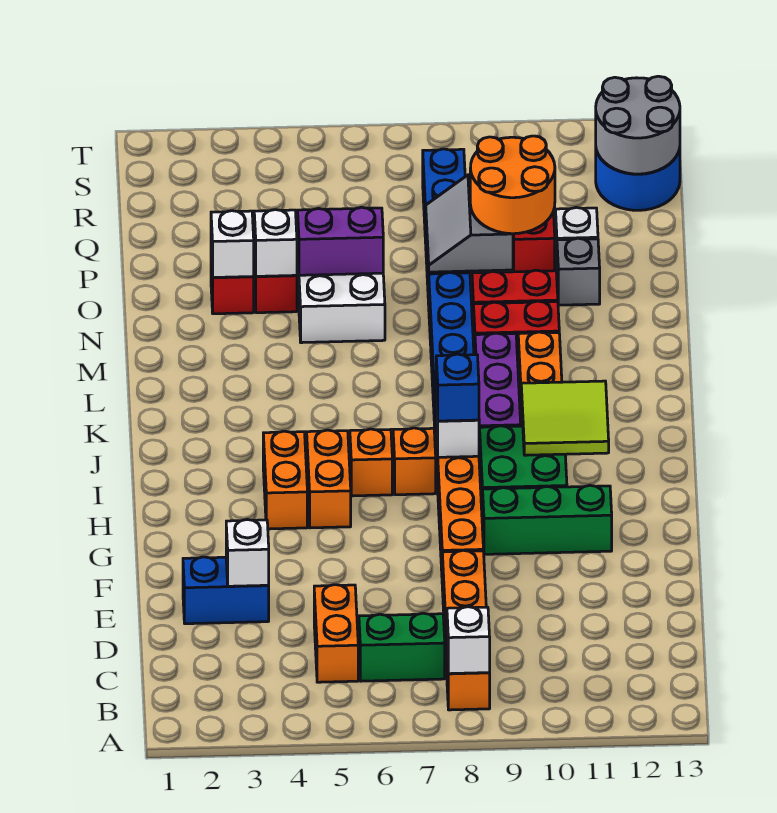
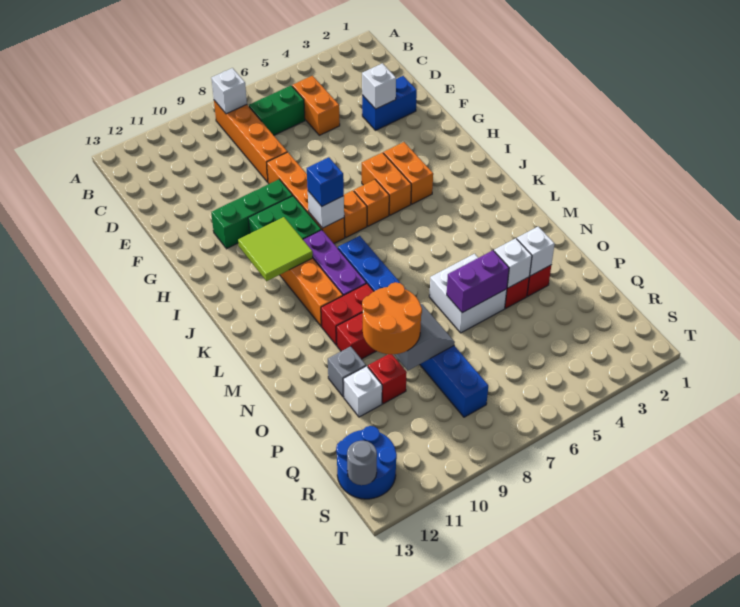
grey round brick R12:S13 level 2 -> grey round brick S13 level 2

